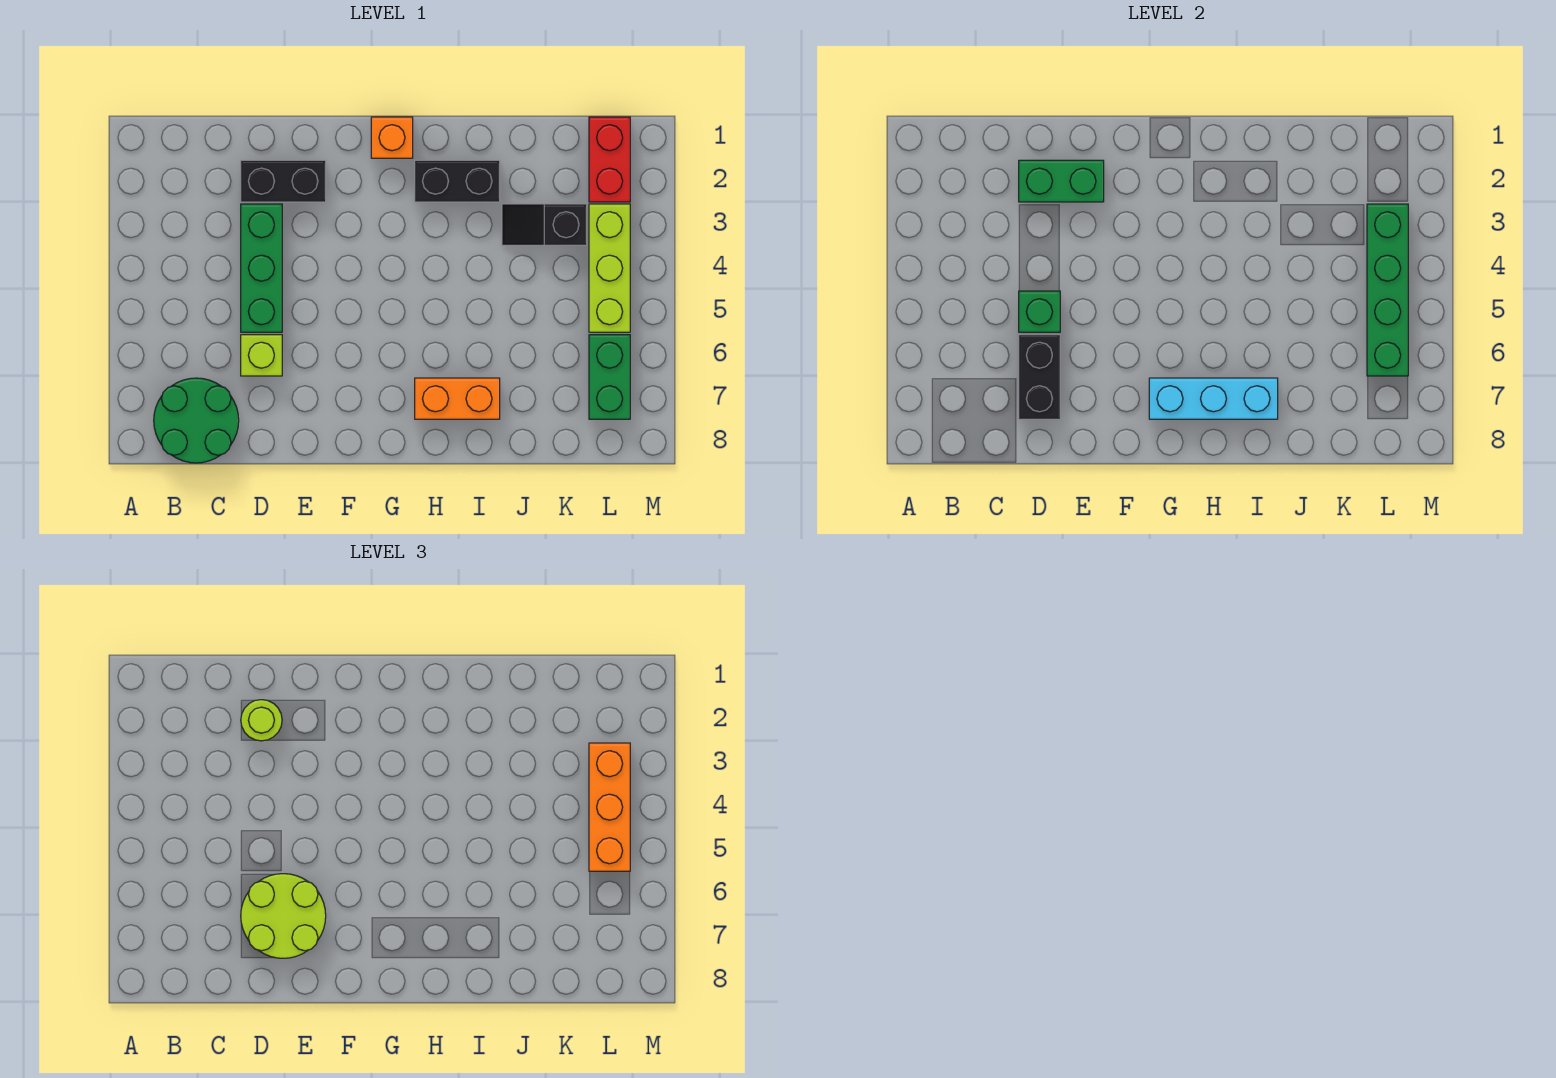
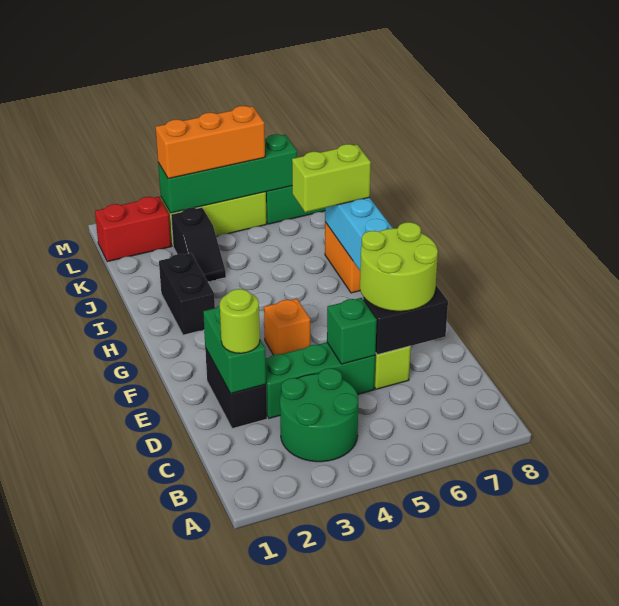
green round brick B7:C8 level 1 -> green round brick B3:C4 level 1
orange brick G1 level 1 -> orange brick F4 level 1
none -> lime brick I6:I7 level 3

